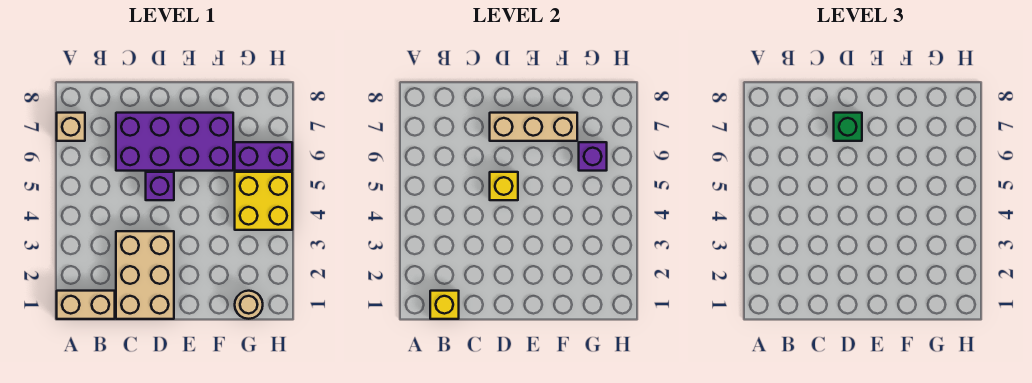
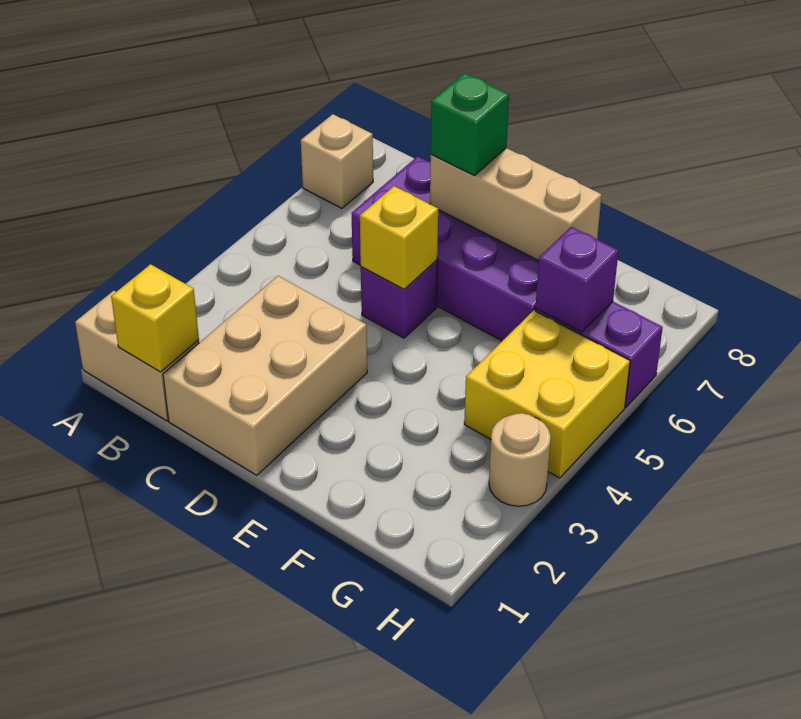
tan round brick G1 level 1 -> tan round brick H3 level 1

